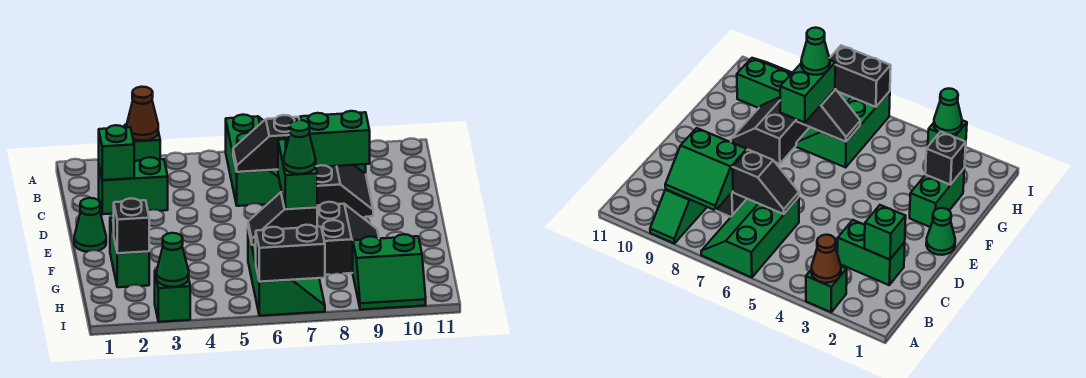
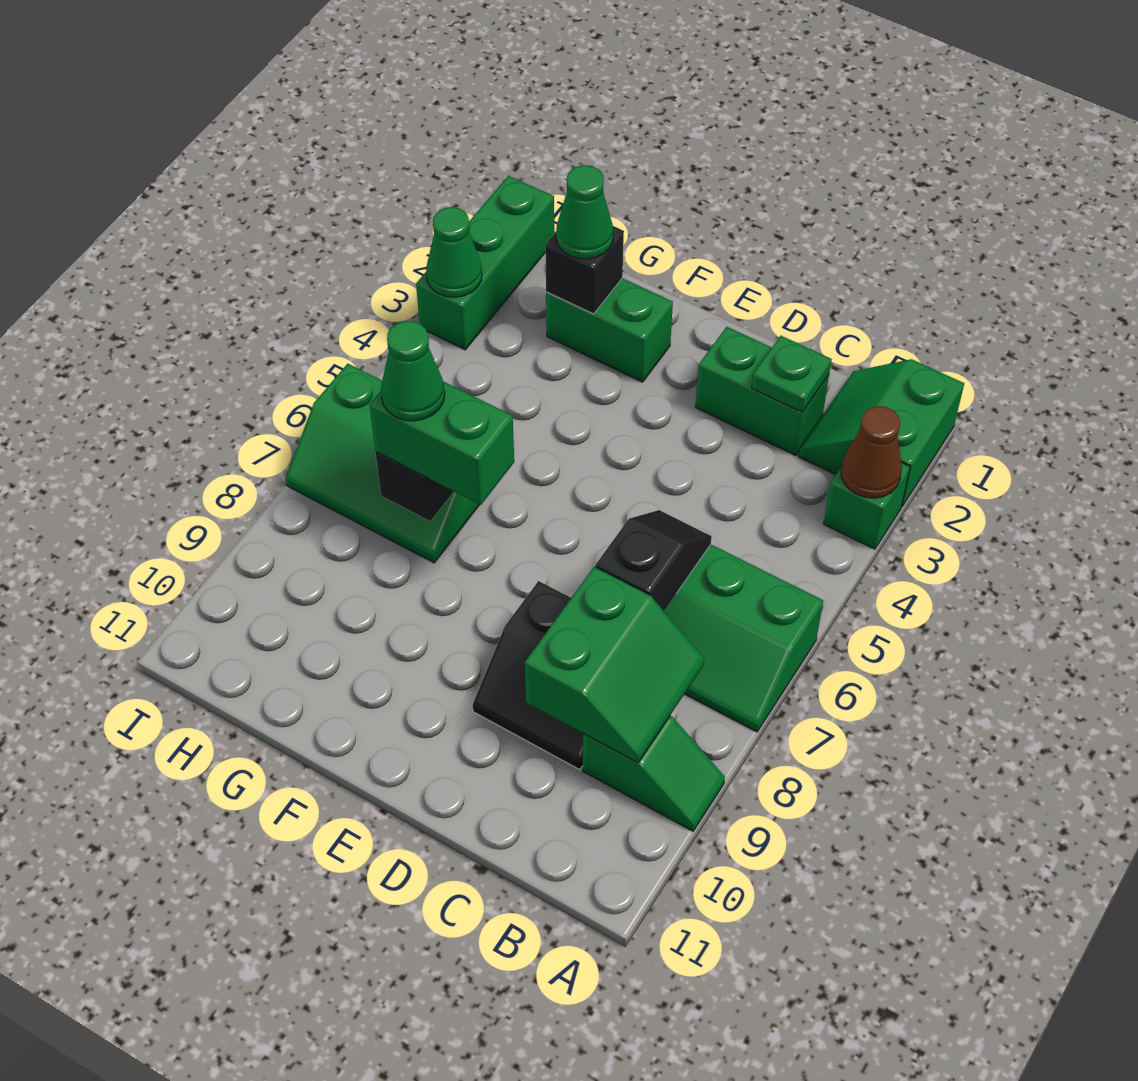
green brick C2:C3 level 1 -> green brick C2:D2 level 1
green brick C2 level 2 -> green plate C2 level 2
green cone E1 level 1 -> green cone G2 level 3
black slope F8:G9 level 1 top 8 -> none
green slope H9:I10 level 1 top H -> green slope A1:B2 level 1 top A
green brick I3 level 1 -> green brick I1:I3 level 1
black brick I6:I7 level 2 -> none

